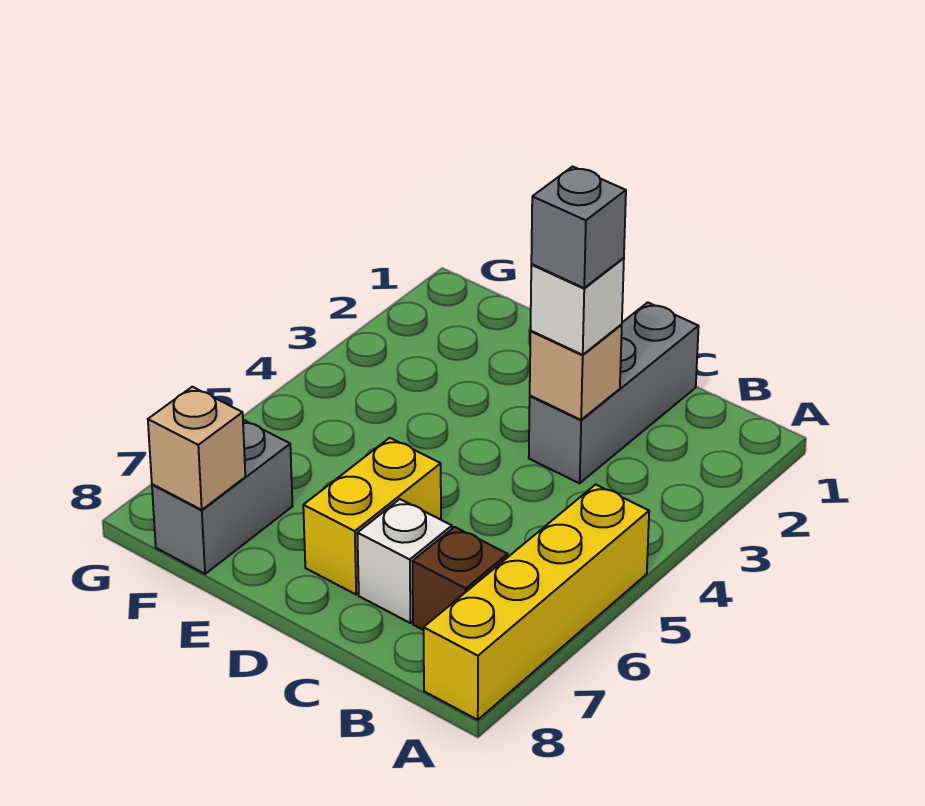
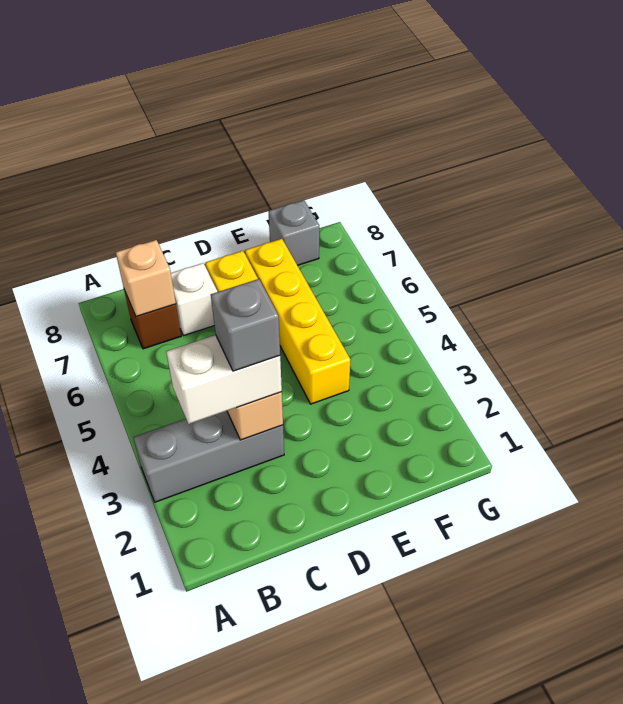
yellow brick A5:A8 level 1 -> yellow brick E4:E7 level 1
grey brick C1:C3 level 1 -> grey brick A3:C3 level 1
white brick C3 level 3 -> white brick B3:C3 level 3
grey brick F7:F8 level 1 -> grey brick F8 level 1
tan brick F8 level 2 -> tan brick B7 level 2

